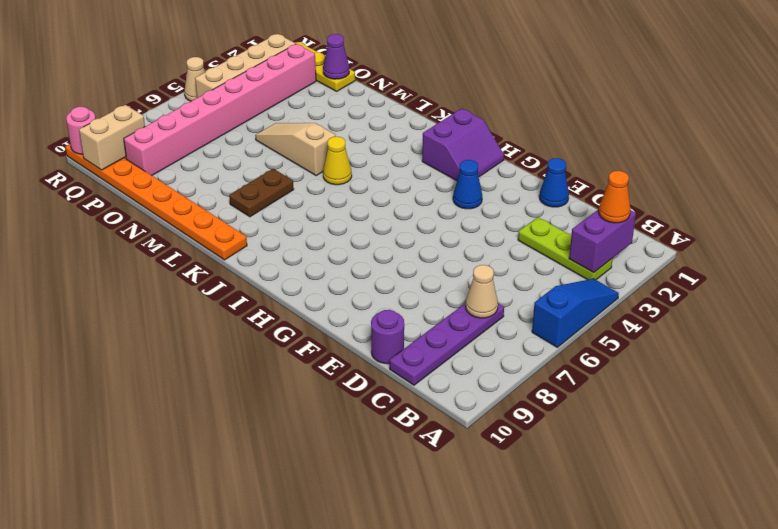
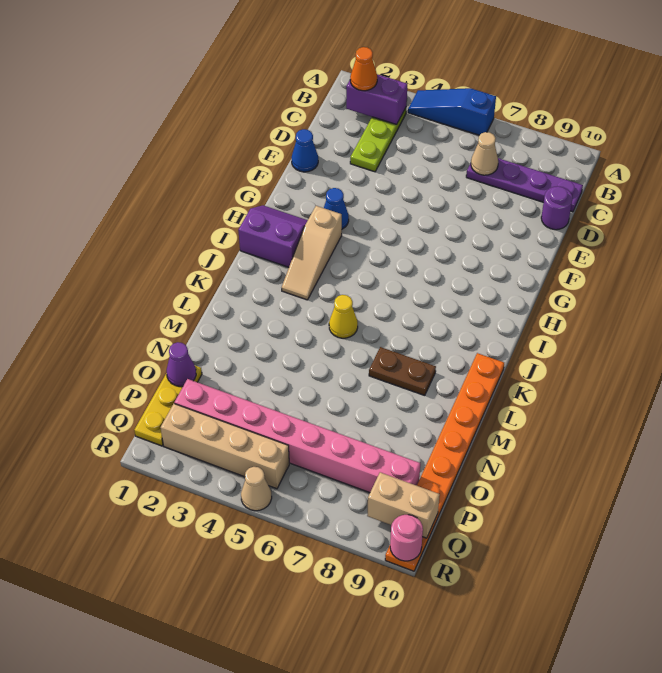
tan slope L5:N5 level 1 top L -> tan slope H3:J3 level 1 top H

